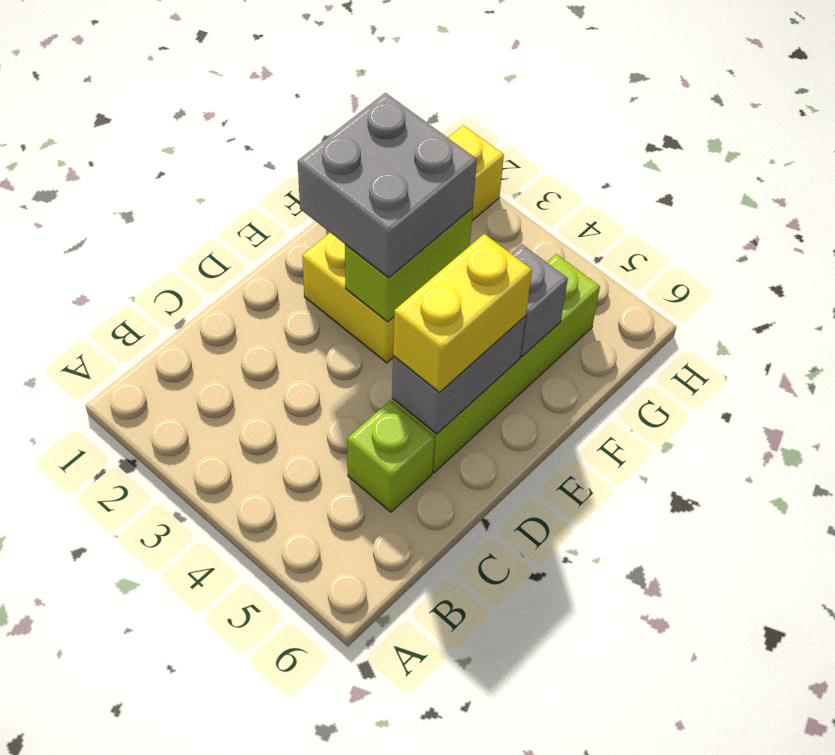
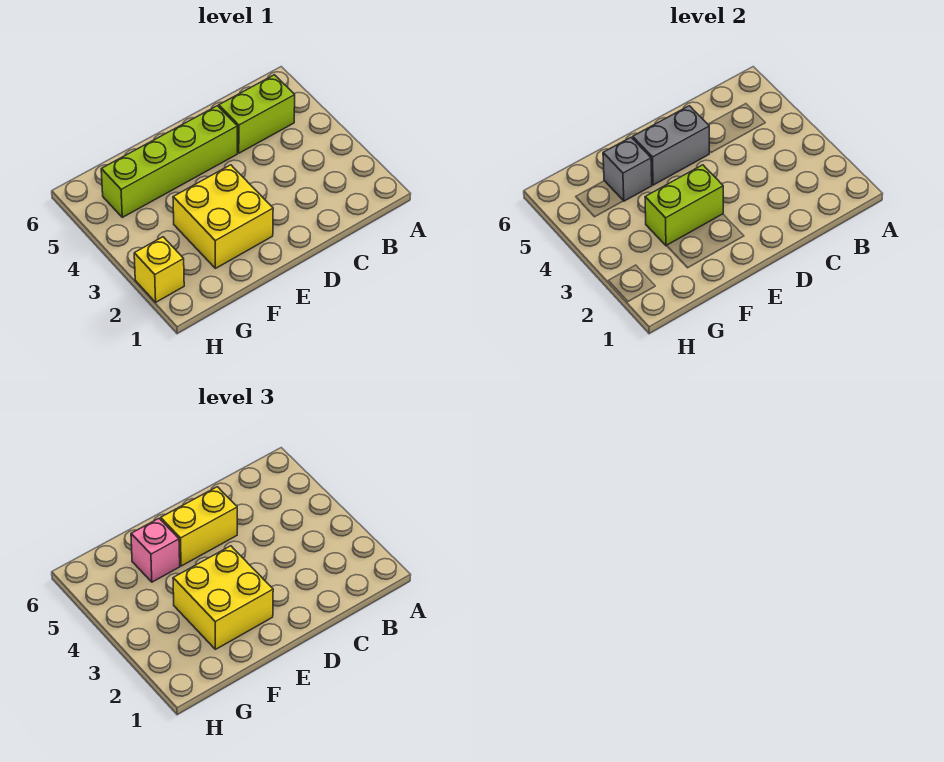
lime brick C5 level 1 -> lime brick B5:C5 level 1
grey brick E2:F3 level 3 -> yellow brick E2:F3 level 3
none -> pink brick F5 level 3

